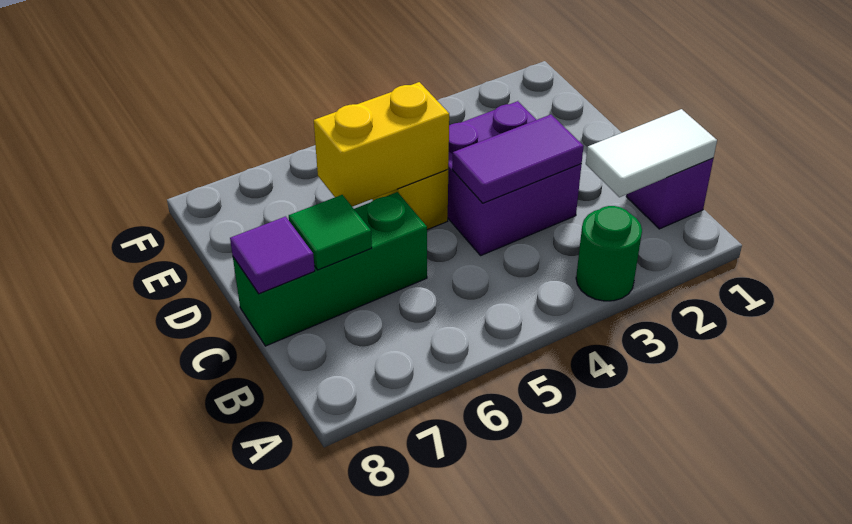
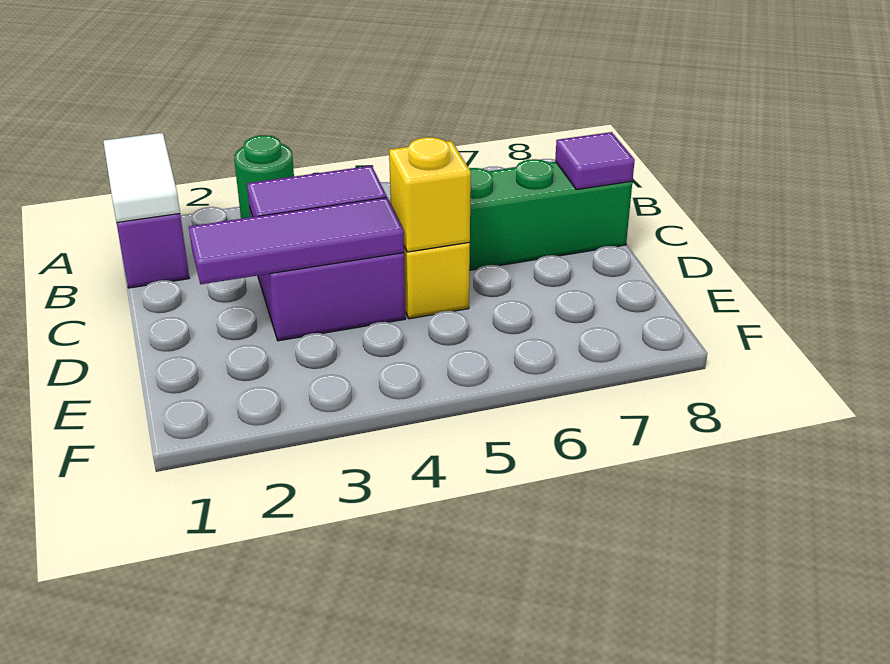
white tile B1:B2 level 2 -> white tile A1:B1 level 2
green tile C7 level 2 -> none
none -> purple tile D2:D4 level 2
yellow brick D5:D6 level 2 -> yellow brick D5 level 2

